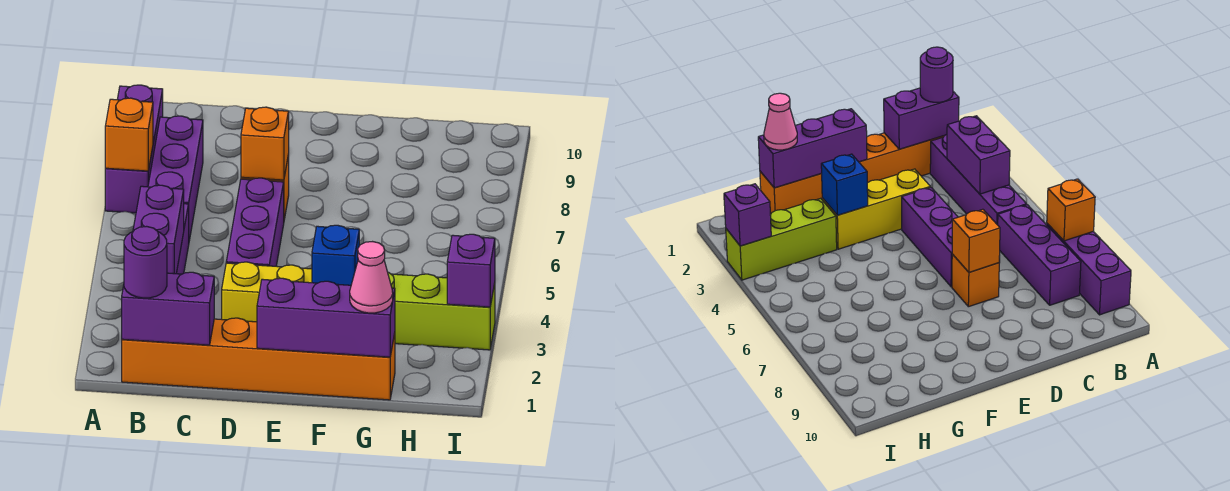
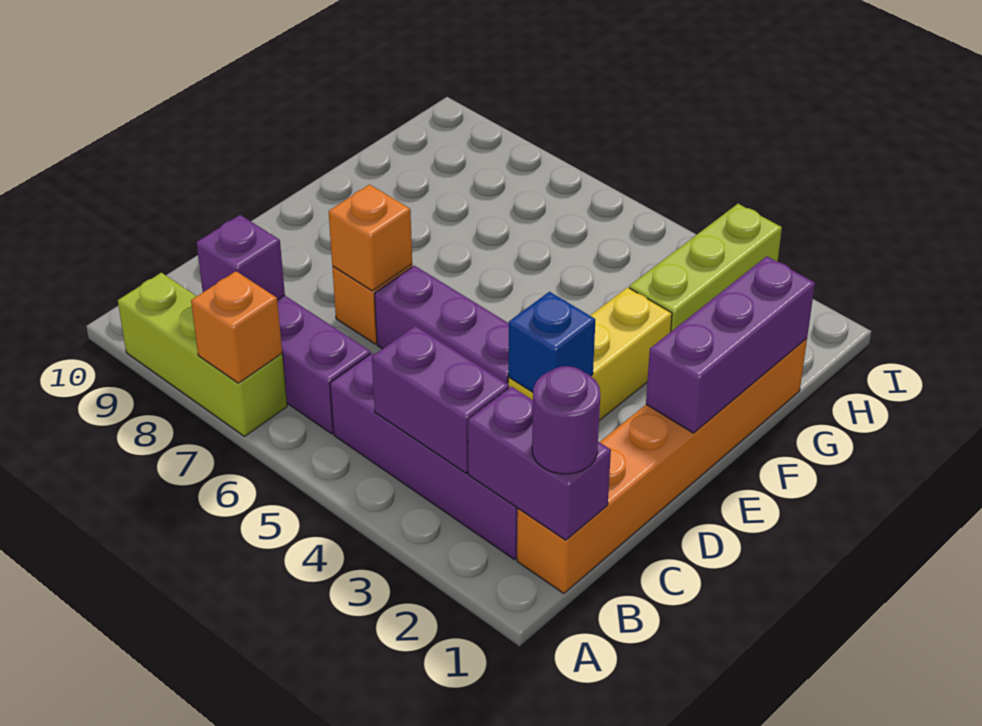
purple brick A7:A9 level 1 -> lime brick A7:A9 level 1
purple brick B1:C1 level 2 -> purple brick B1:B2 level 2
blue brick F3 level 2 -> blue brick D3 level 2
pink cone G1 level 3 -> none
purple brick I3 level 2 -> purple brick B8 level 2

